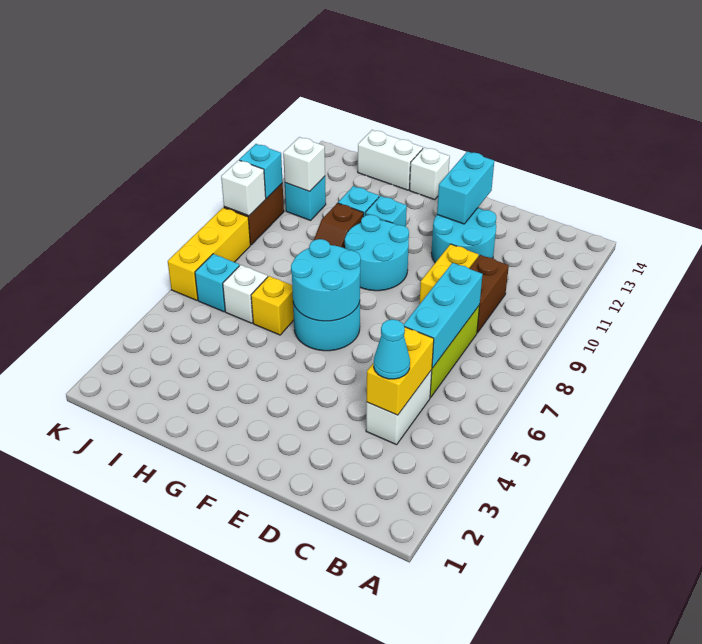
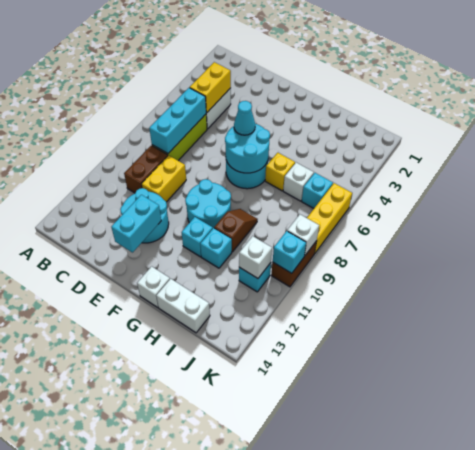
cyan cone C4 level 3 -> cyan cone F6 level 3

